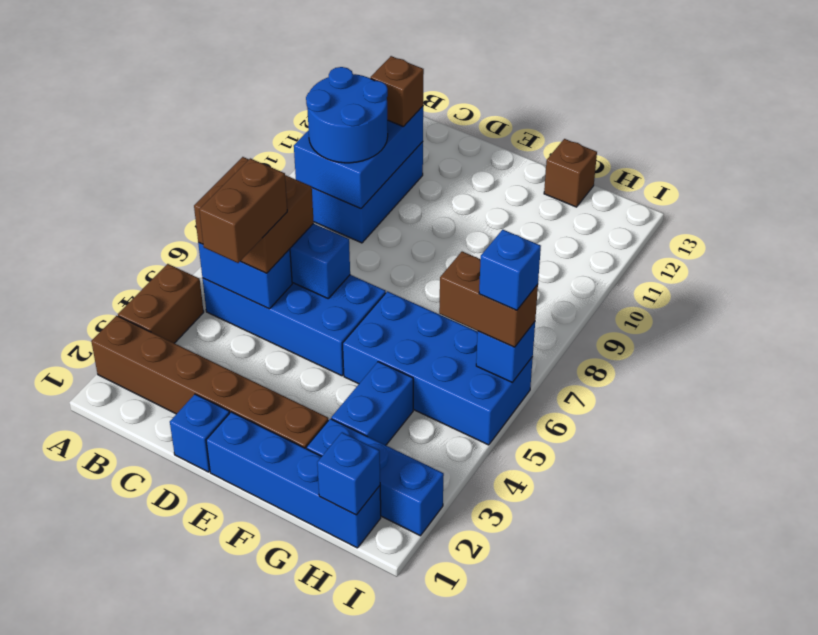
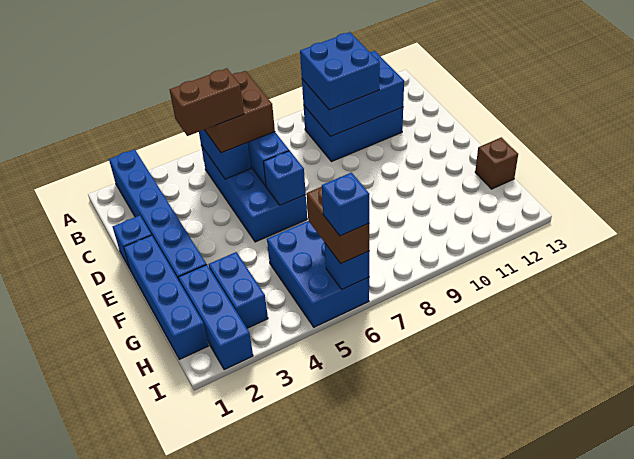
brown brick A2:F2 level 1 -> blue brick A2:F2 level 1
brown brick A3:A4 level 1 -> none
blue round brick B9:C10 level 3 -> blue brick B9:C10 level 3
brown brick C11 level 3 -> none
blue brick F5:I6 level 1 -> blue brick G5:I6 level 1
blue brick G3:G4 level 1 -> blue brick G3:H3 level 1
blue brick H1 level 2 -> blue brick E6 level 2

